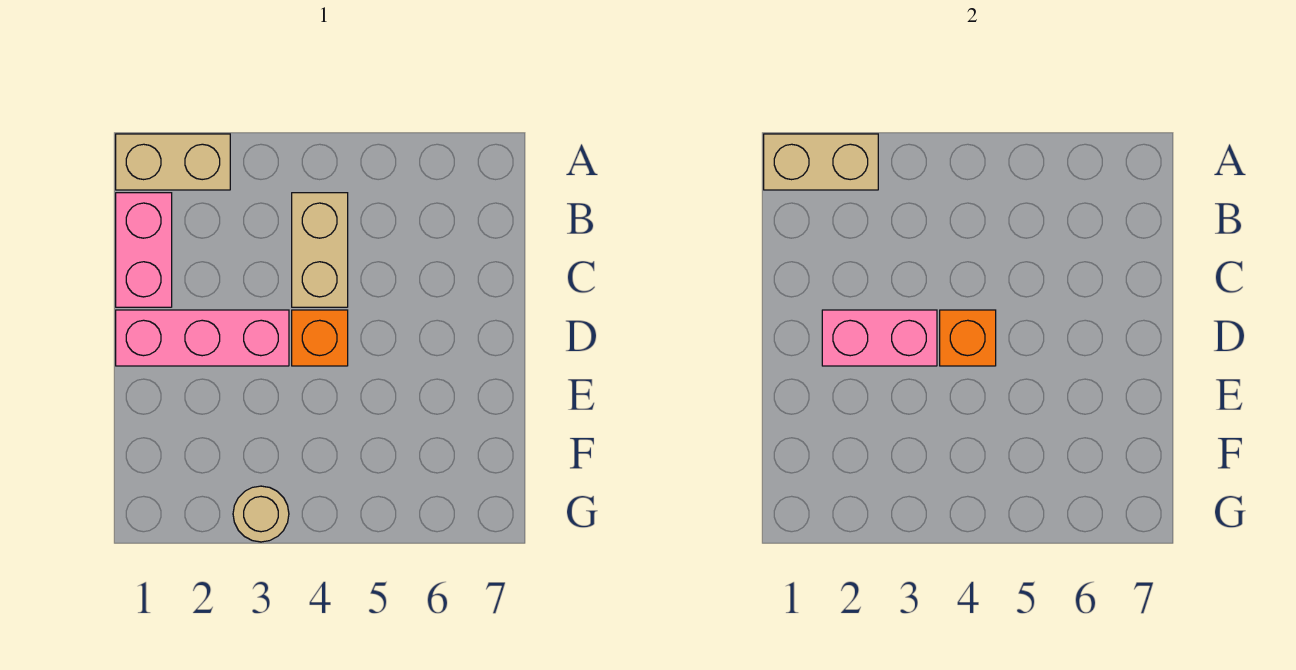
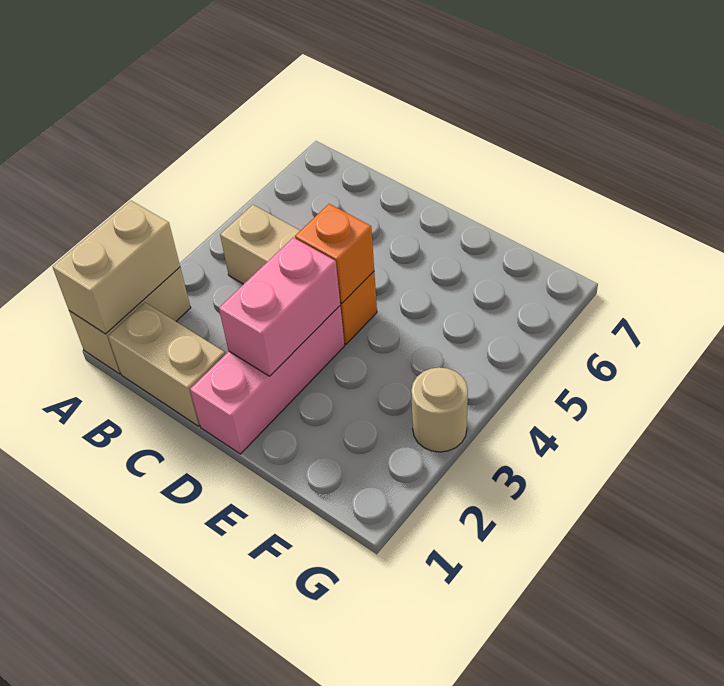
pink brick B1:C1 level 1 -> tan brick B1:C1 level 1

